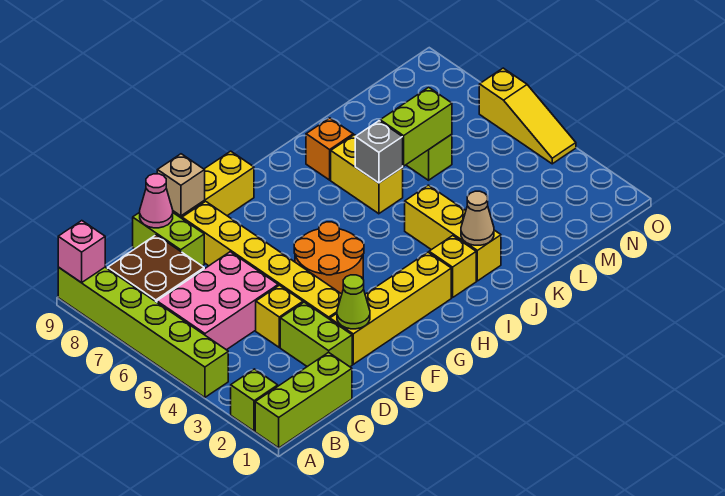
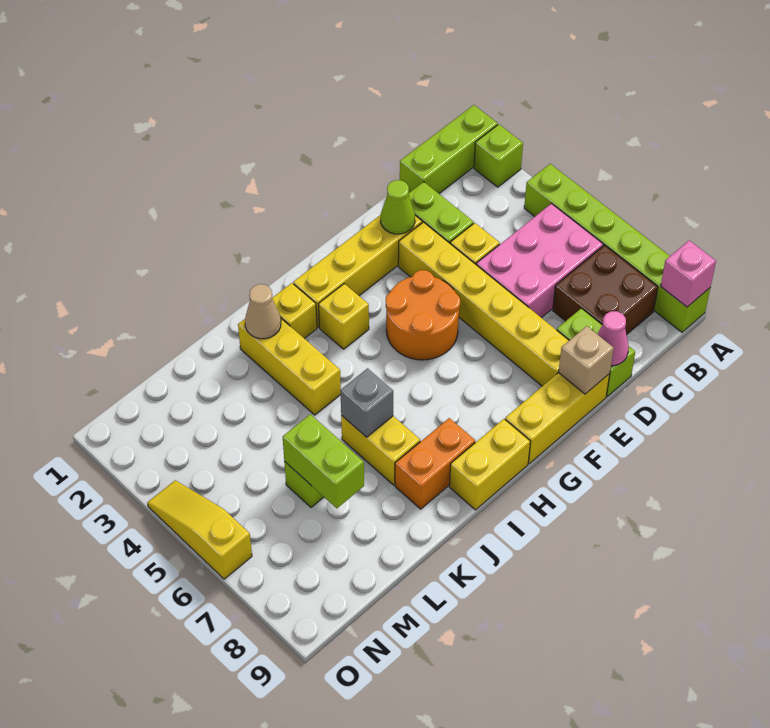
none -> yellow brick H3 level 1
none -> yellow brick H9:I9 level 1
orange brick J8 level 1 -> orange brick I8:J8 level 1
lime brick K6:L6 level 2 -> lime brick L6:L7 level 2

